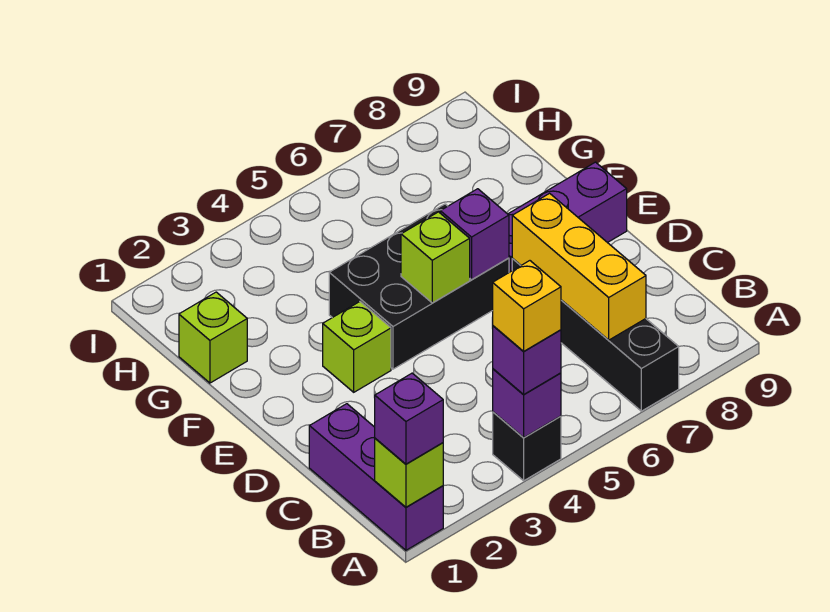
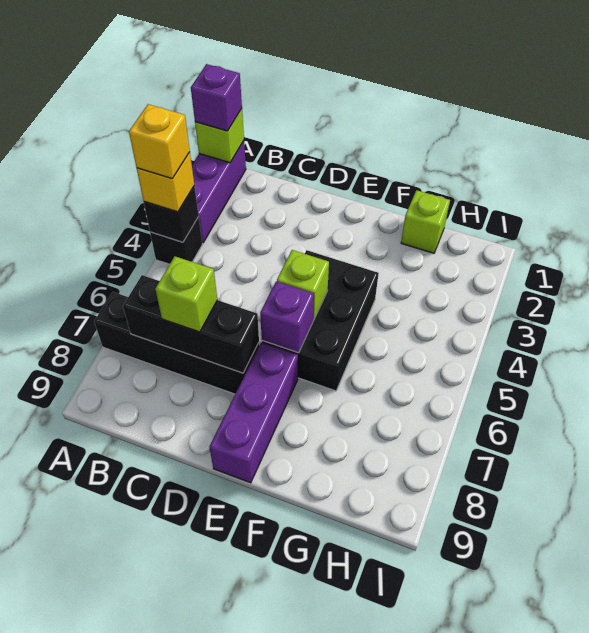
purple brick A1:C1 level 1 -> purple brick A1:A3 level 1
purple brick A4 level 2 -> black brick A4 level 2
purple brick A4 level 3 -> yellow brick A4 level 3
yellow brick B7:D7 level 2 -> black brick B7:D7 level 2
lime brick E3 level 1 -> lime brick C7 level 3

